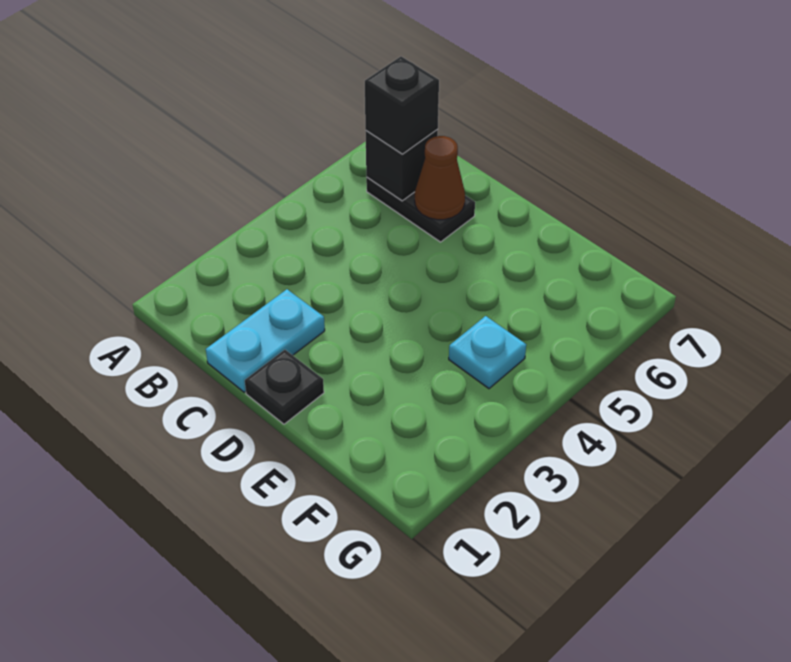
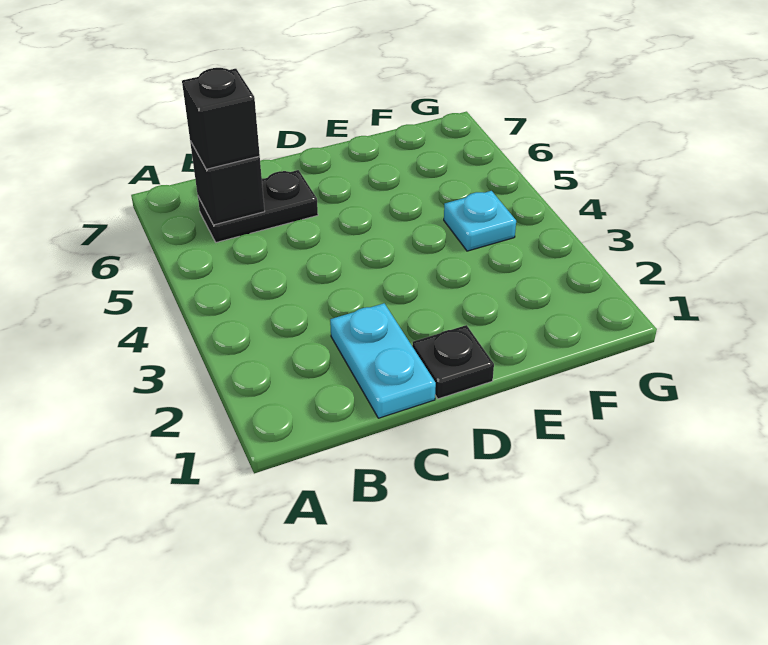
brown cone C6 level 2 -> none

